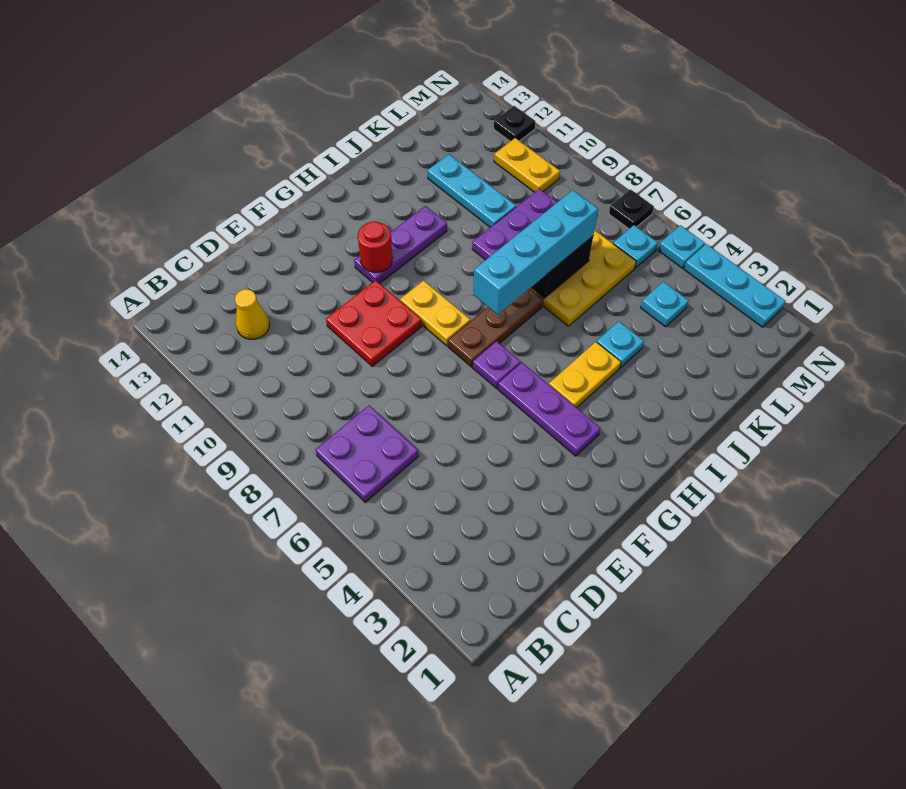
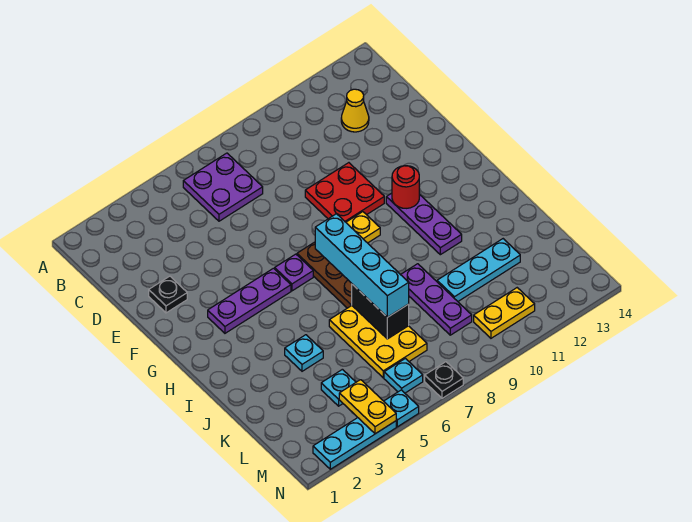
yellow plate H4:I4 level 1 -> yellow plate M4:N4 level 2
black plate N12 level 1 -> black plate E2 level 1

